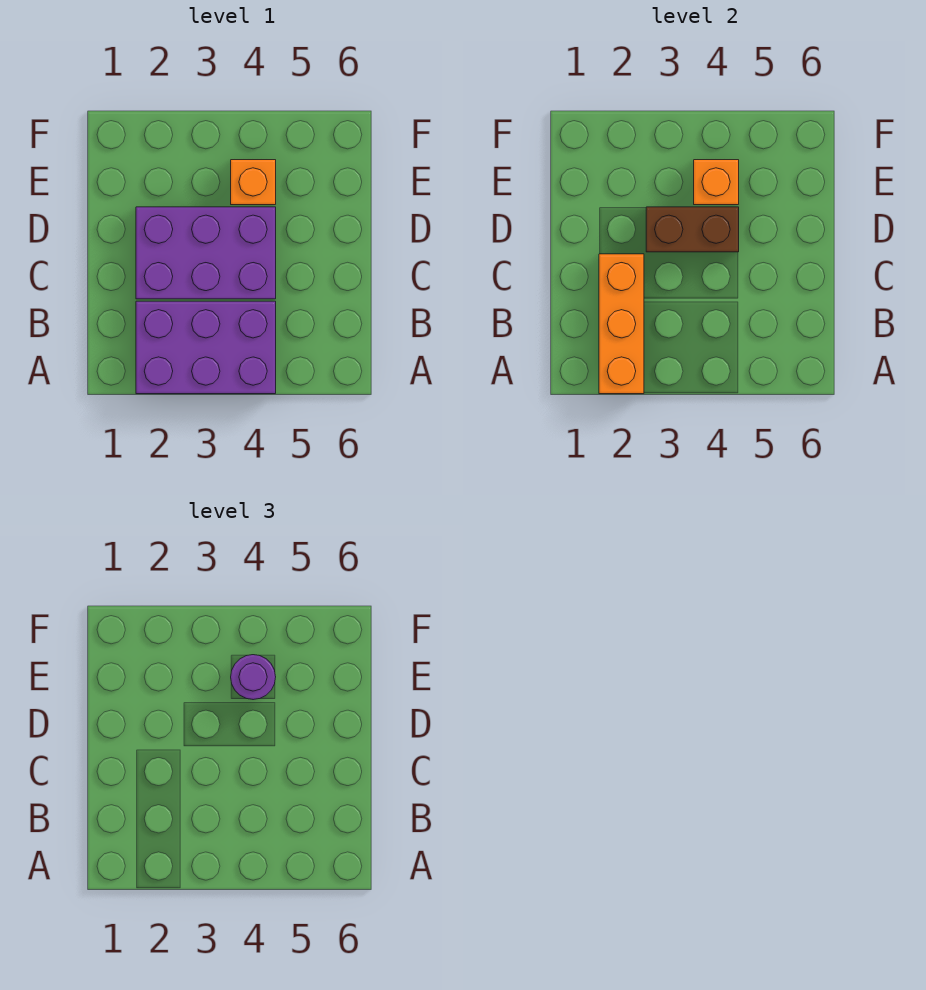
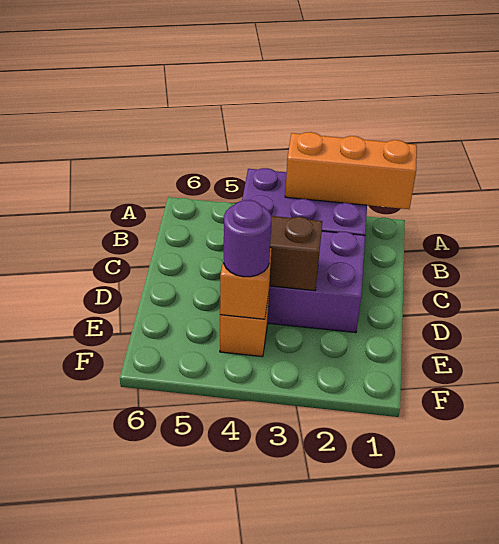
orange brick A2:C2 level 2 -> orange brick A1:A3 level 2

